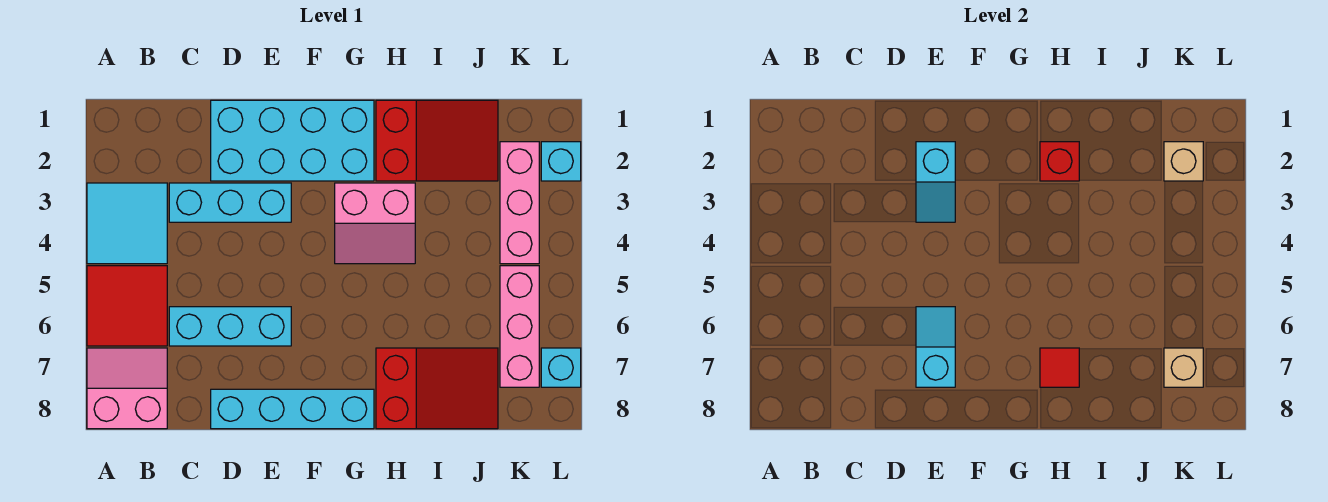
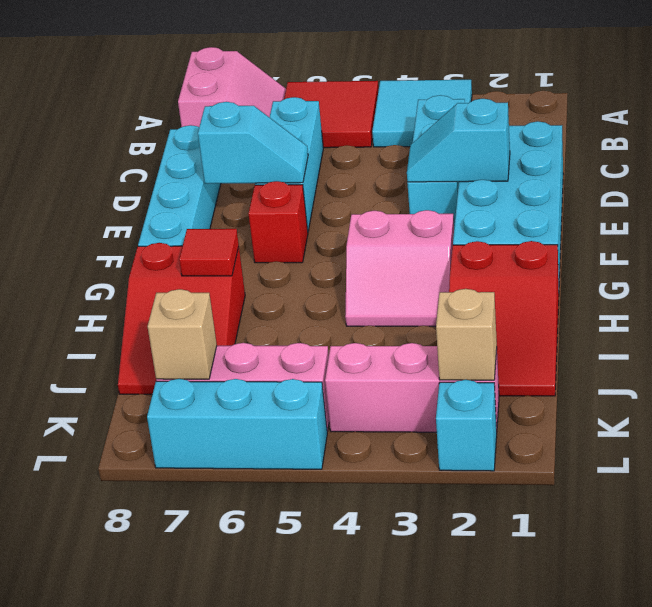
pink slope G3:H4 level 1 top 3 -> pink slope G3:H4 level 1 top G
red brick H2 level 2 -> red brick F6 level 1
cyan brick L7 level 1 -> cyan brick L5:L7 level 1

